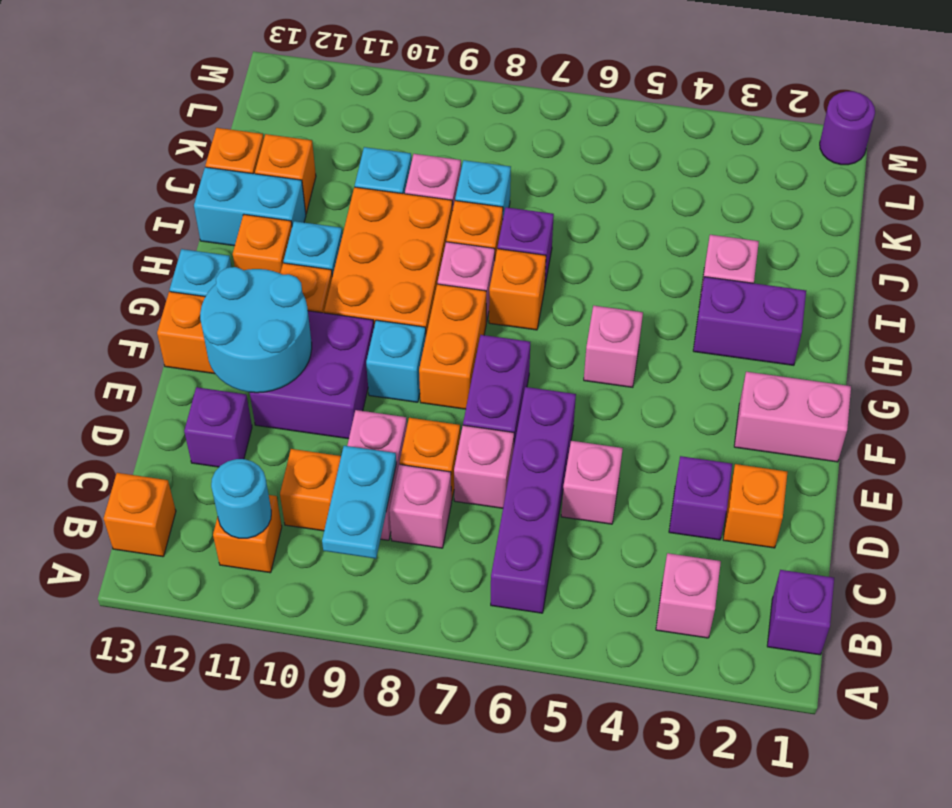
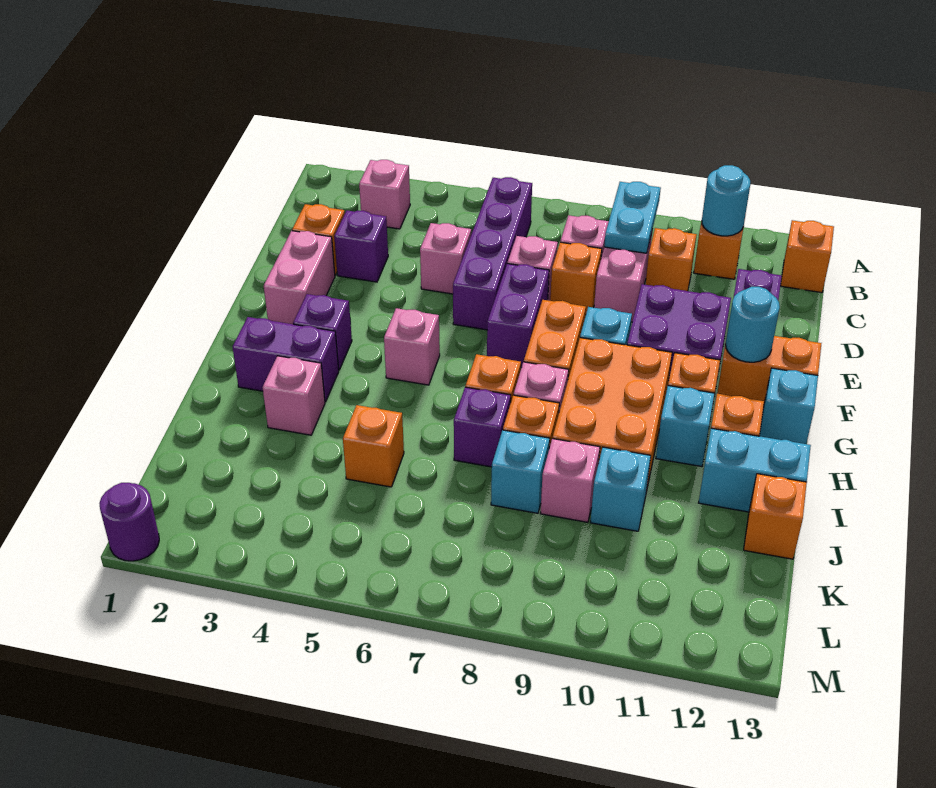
purple brick B1 level 1 -> purple brick G3 level 1
cyan round brick E11:F12 level 2 -> cyan round brick F12 level 2
pink brick F1:F2 level 1 -> pink brick E2:F2 level 1
orange brick J12 level 1 -> orange brick J5 level 1

